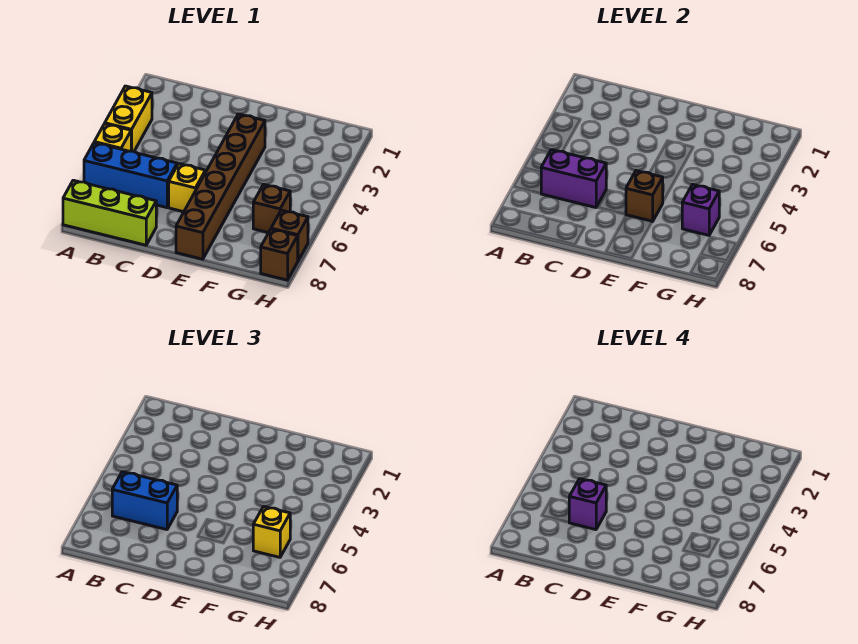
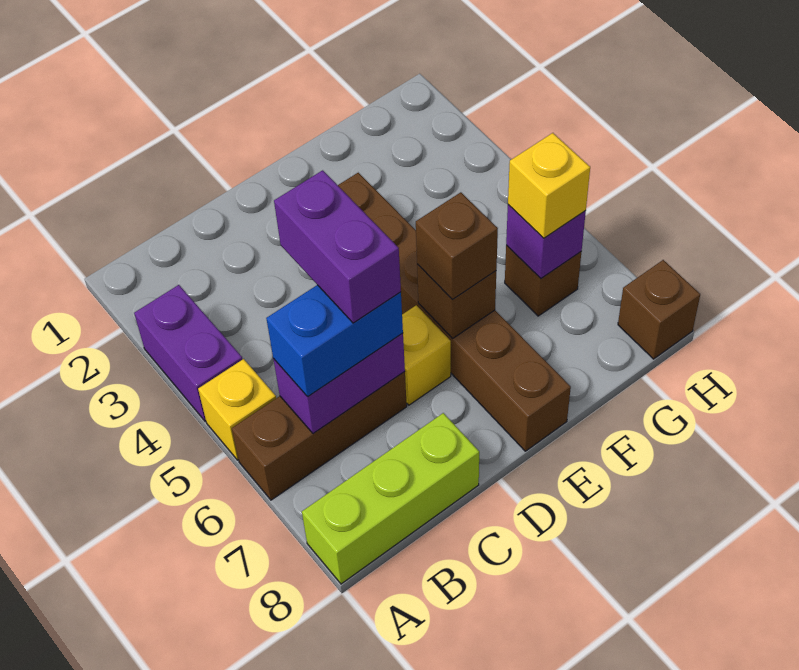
yellow brick A3:A4 level 1 -> purple brick A3:A4 level 1
blue brick A6:C6 level 1 -> brown brick A6:C6 level 1
purple brick C6 level 4 -> purple brick C5:C6 level 4
brown brick H7 level 1 -> brown brick E6 level 3

